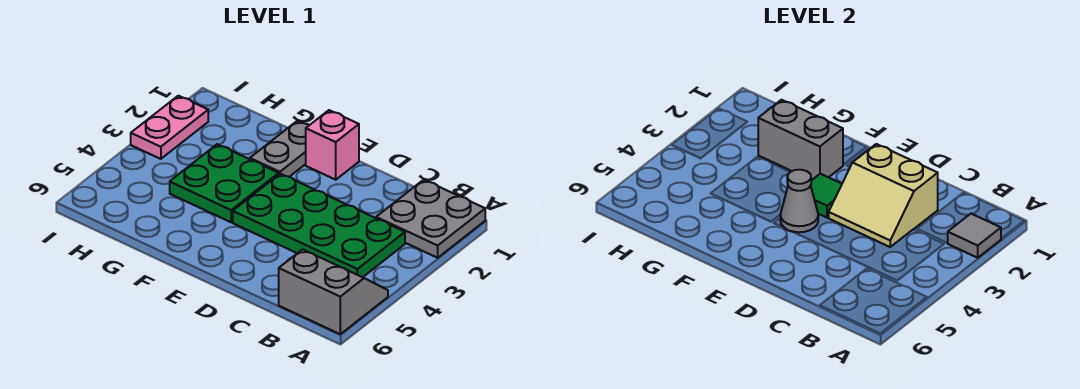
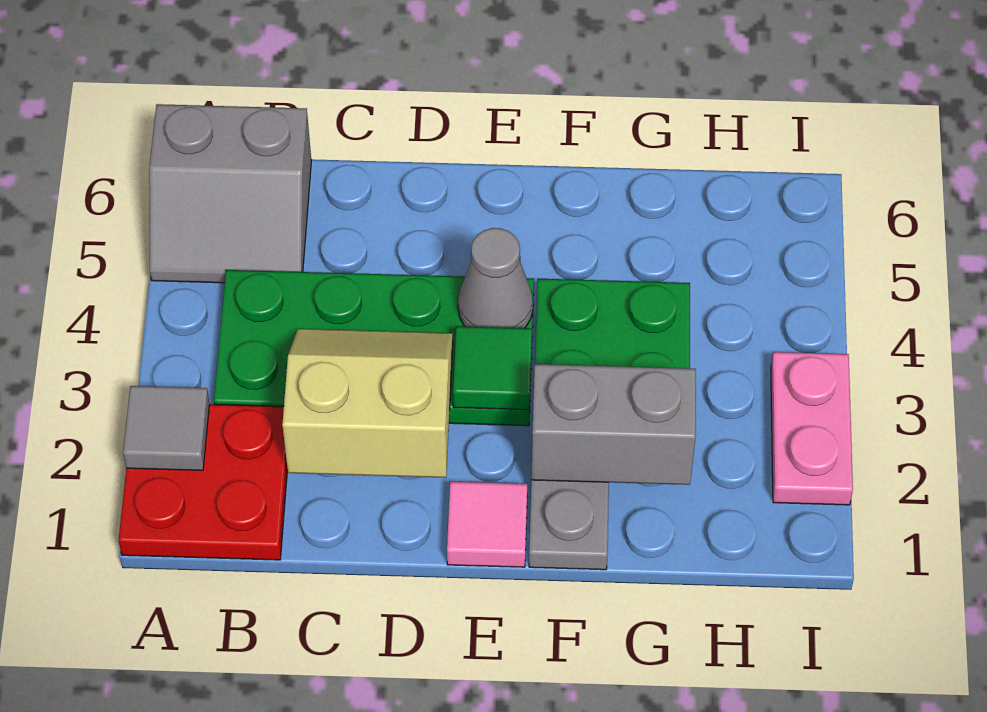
grey plate A1:B2 level 1 -> red plate A1:B2 level 1
pink brick E1 level 1 -> pink tile E1 level 1

